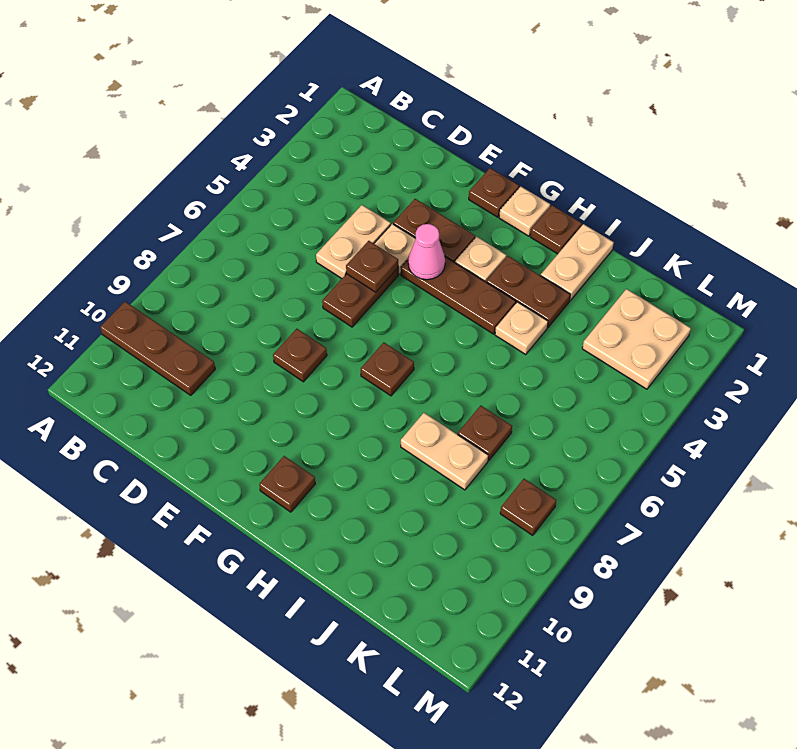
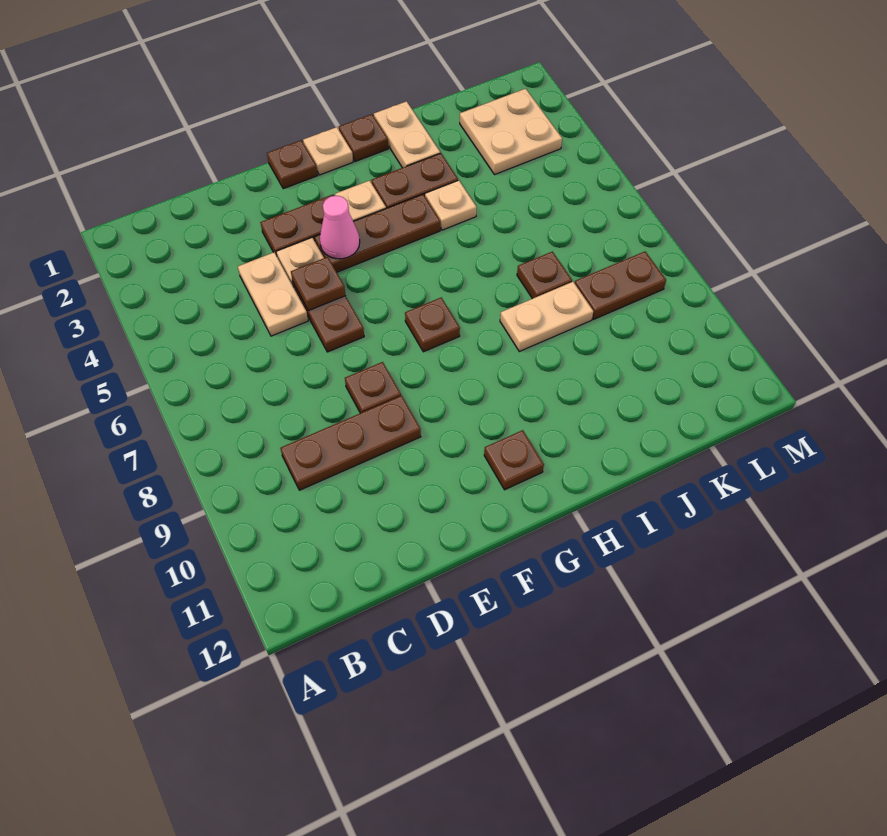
brown plate A10:C10 level 1 -> brown plate C9:E9 level 1
brown plate L8 level 1 -> brown plate K8:L8 level 1

